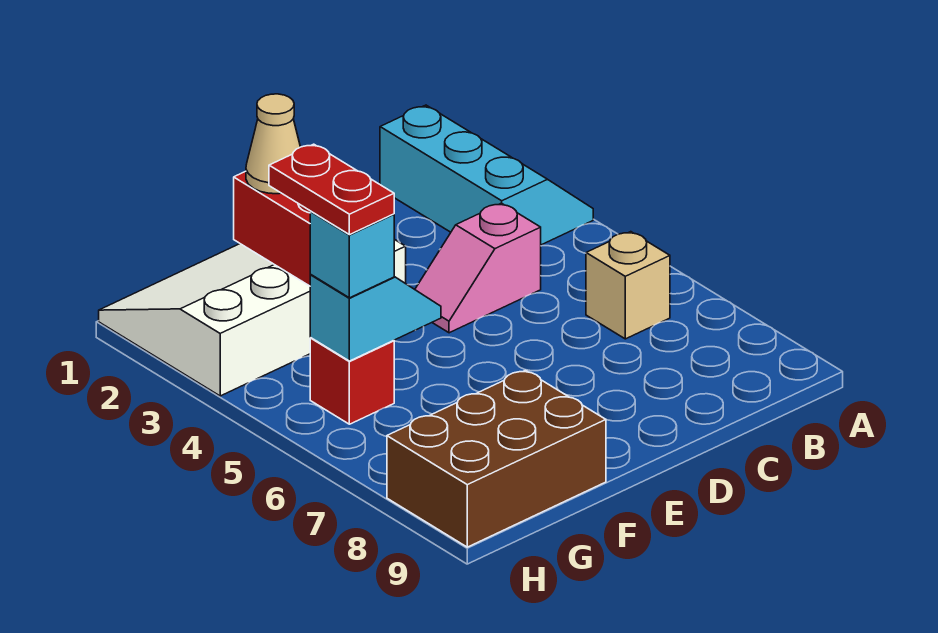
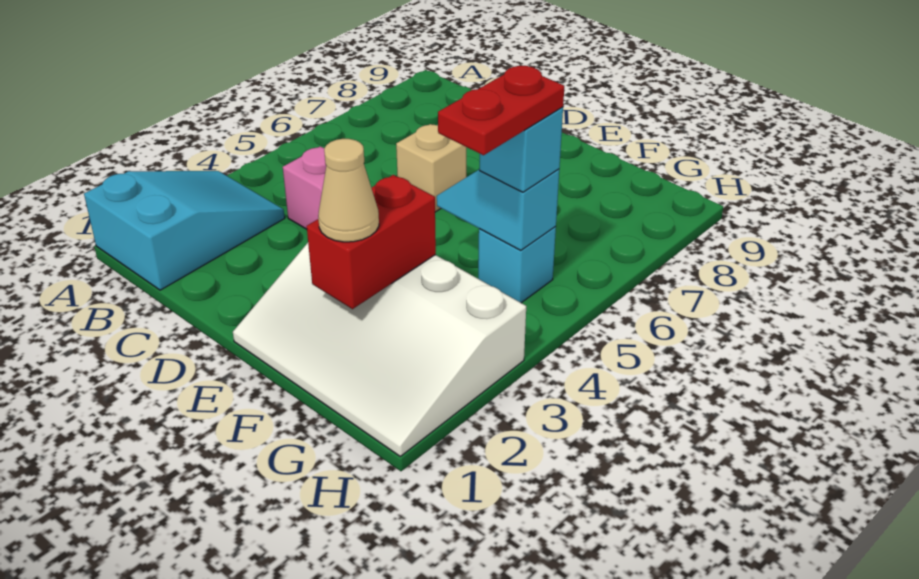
cyan slope A1:B3 level 1 top B -> cyan slope A1:B3 level 1 top 1
tan brick B6 level 1 -> tan brick D6 level 1
brown brick F8:H9 level 1 -> none
red brick G5 level 1 -> cyan brick G5 level 1

